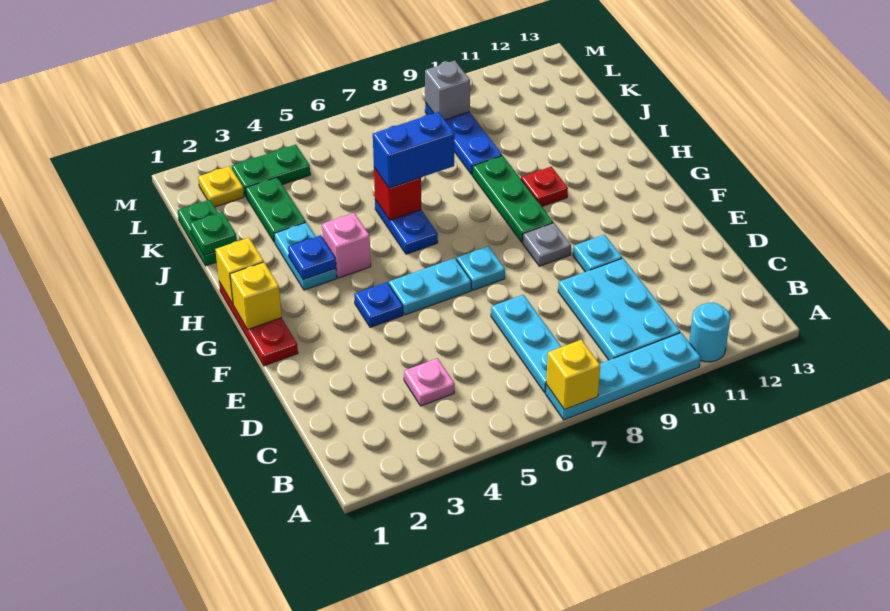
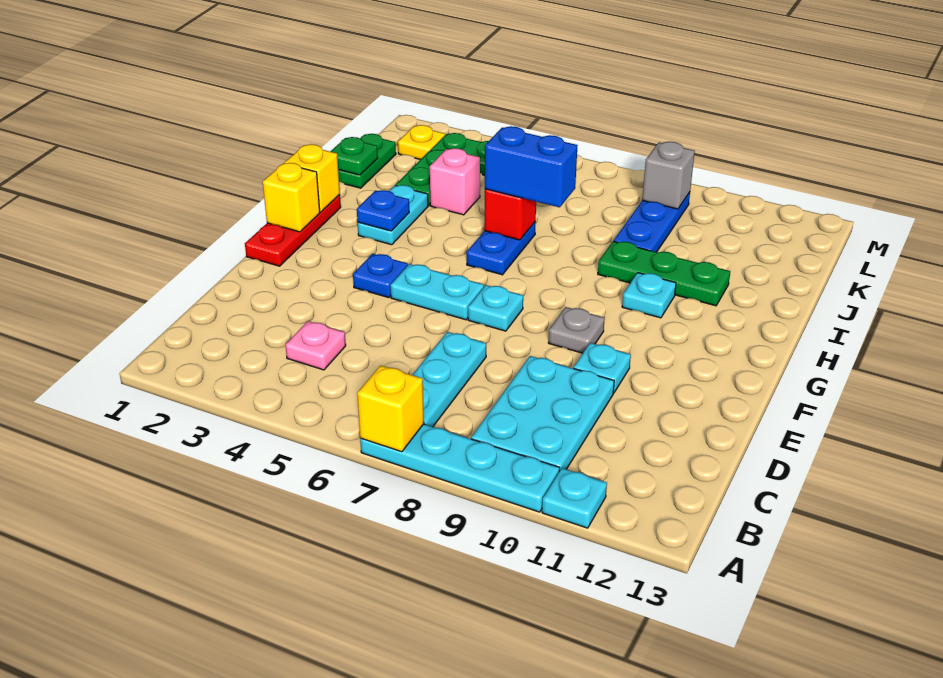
cyan round brick A11 level 1 -> cyan plate A11 level 1
green plate G9:I9 level 1 -> green plate I9:I11 level 1
pink brick H4 level 1 -> pink brick J4 level 1
red plate H10 level 1 -> cyan plate H10 level 1

